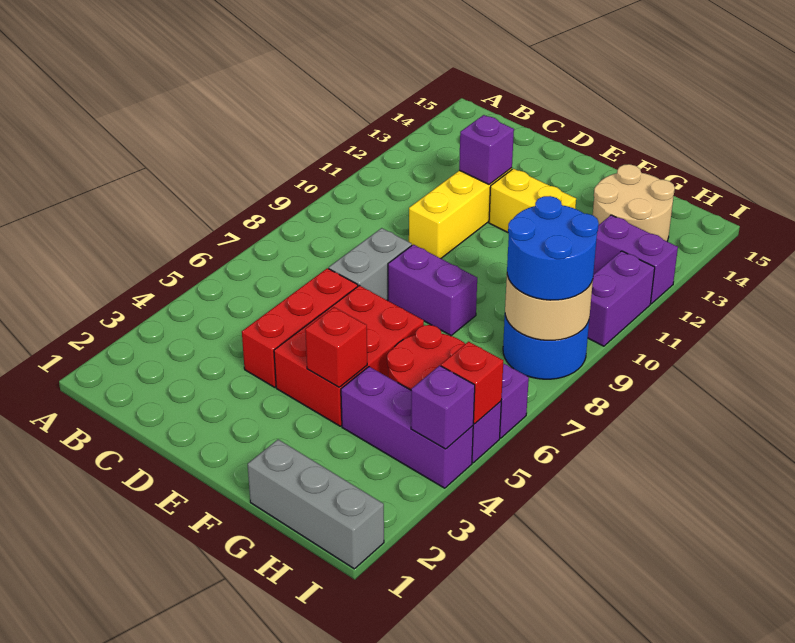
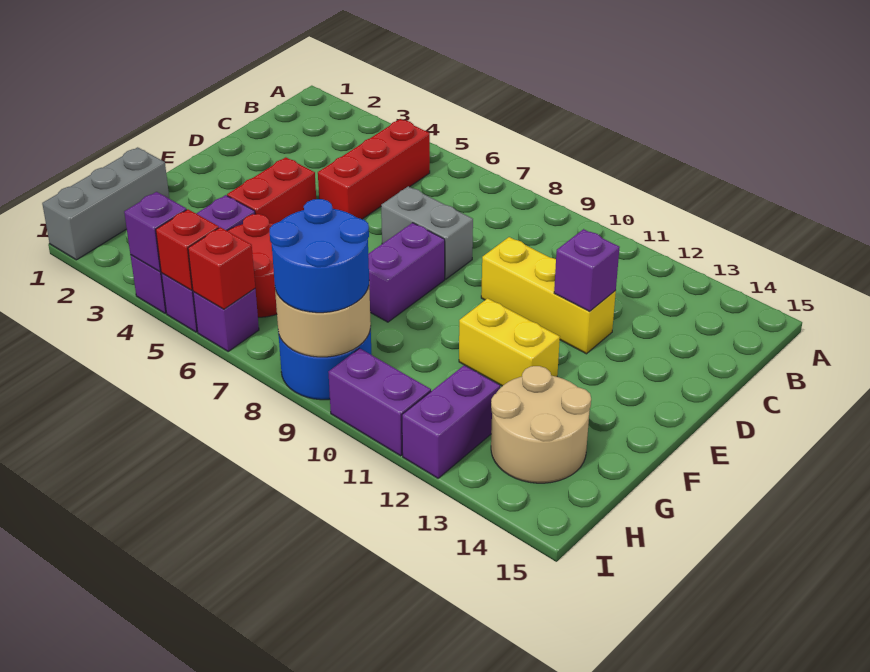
red brick D4:D6 level 1 -> red brick B5:D5 level 1
red brick E4:F6 level 1 -> red brick E4:F4 level 1
yellow brick E12:F12 level 1 -> yellow brick F11:F12 level 1
red brick F4 level 2 -> red brick I6 level 2

